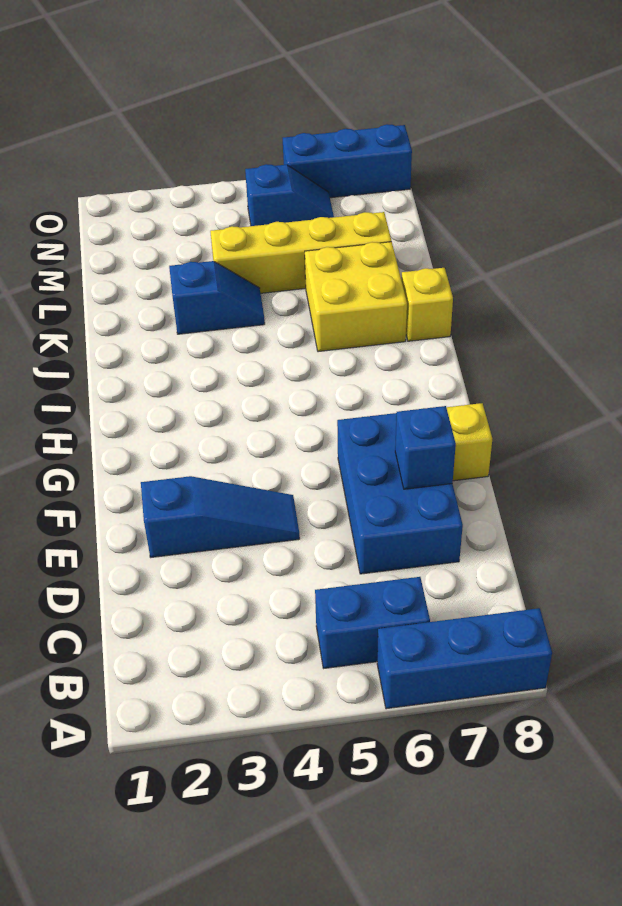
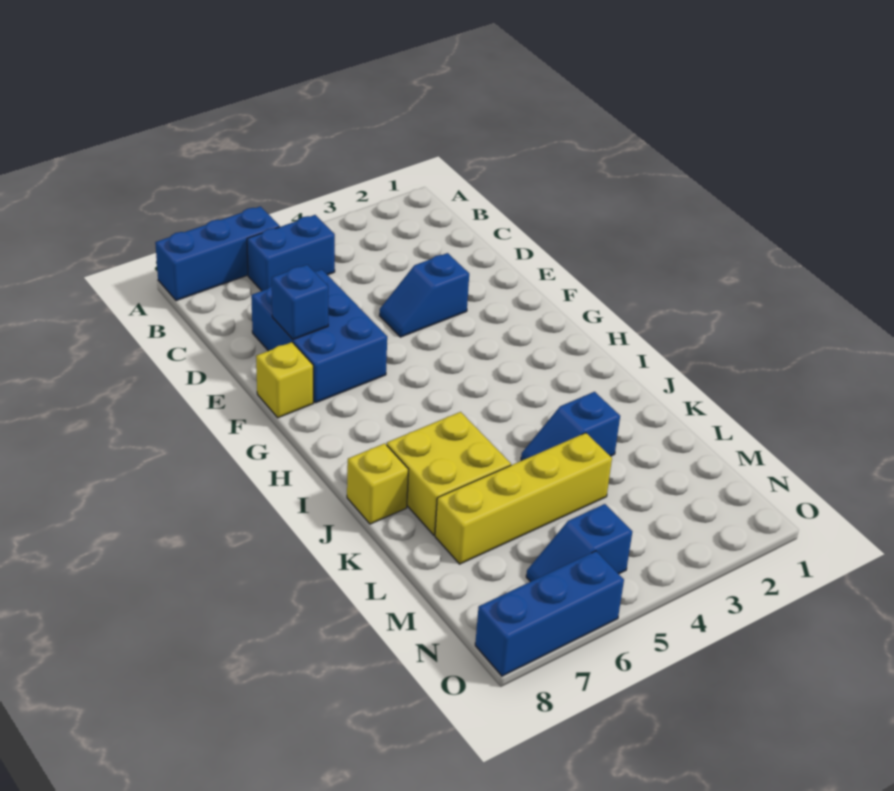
blue slope E2:E4 level 1 top 2 -> blue slope E3:E4 level 1 top 3

